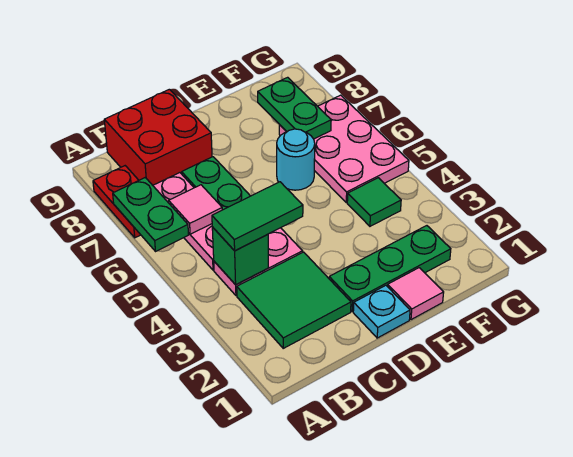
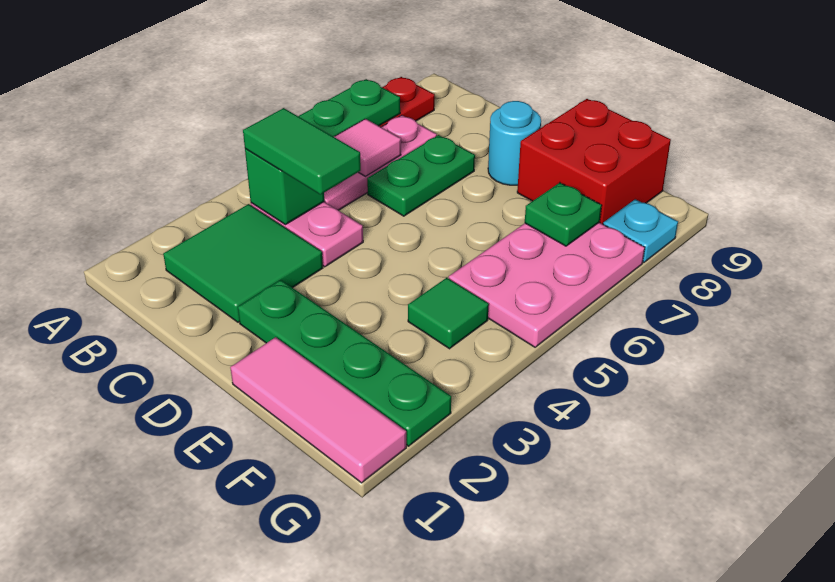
red brick B8:C9 level 1 -> red brick E8:F9 level 1
cyan plate D1 level 1 -> cyan plate G8 level 1
green plate D2:F2 level 1 -> green plate D2:G2 level 1
pink tile E1 level 1 -> pink tile E1:G1 level 1
cyan round brick E6 level 1 -> cyan round brick D8 level 1
green plate F7:F8 level 2 -> green plate F7 level 2

